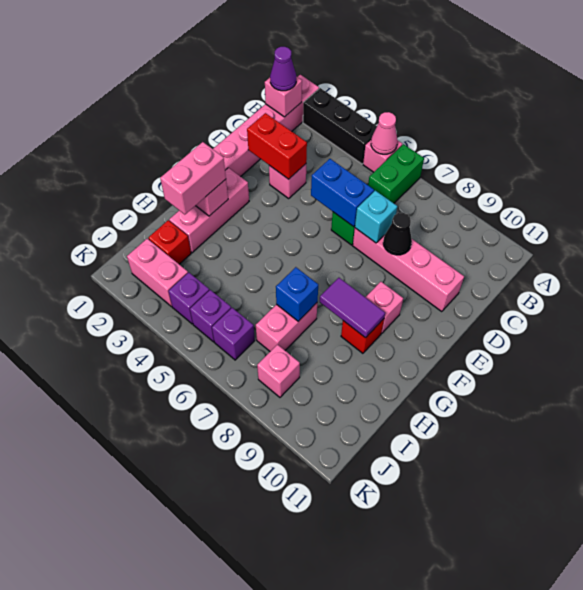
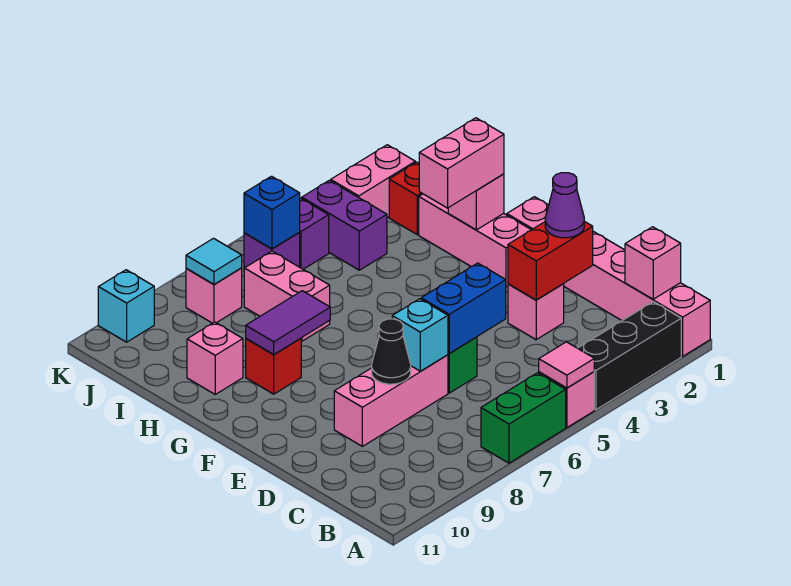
pink cone A5 level 2 -> pink tile A5 level 2
green brick A6:B6 level 1 -> green brick A6:A7 level 1
purple cone B1 level 3 -> purple cone D2 level 3
pink brick D7:D10 level 1 -> pink brick D7:D9 level 1
pink brick F9 level 1 -> pink brick H10 level 1
pink brick G2:H2 level 3 -> pink brick G2:G3 level 3
blue brick H7 level 2 -> blue brick J6 level 2
purple brick J4 level 1 -> purple brick I4:J4 level 1
none -> cyan tile J8 level 2
none -> cyan brick K10 level 1

